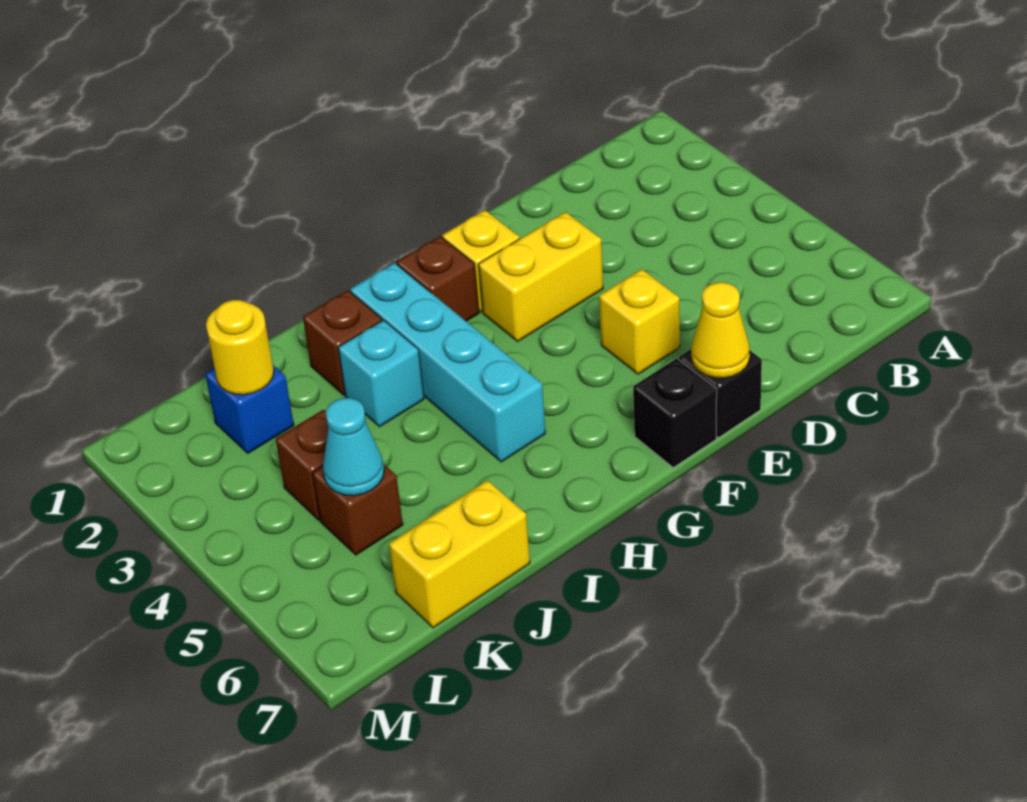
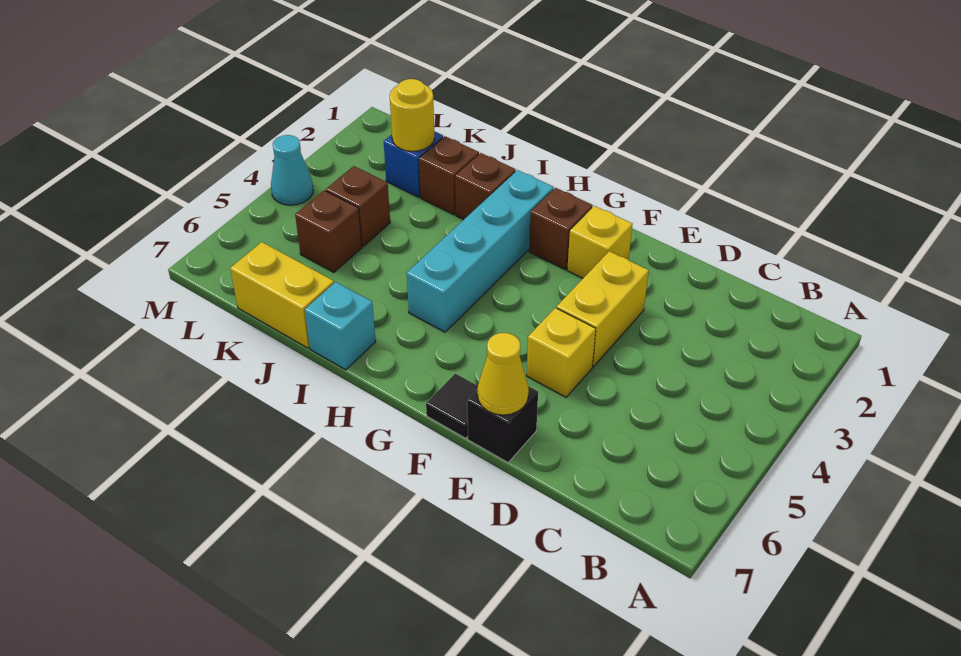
yellow brick E3:F3 level 1 -> yellow brick E3:E4 level 1
black brick F7 level 1 -> black tile F7 level 1
cyan brick I3 level 1 -> cyan brick I7 level 1
none -> brown brick J2 level 1
cyan cone K5 level 2 -> cyan cone M4 level 1

